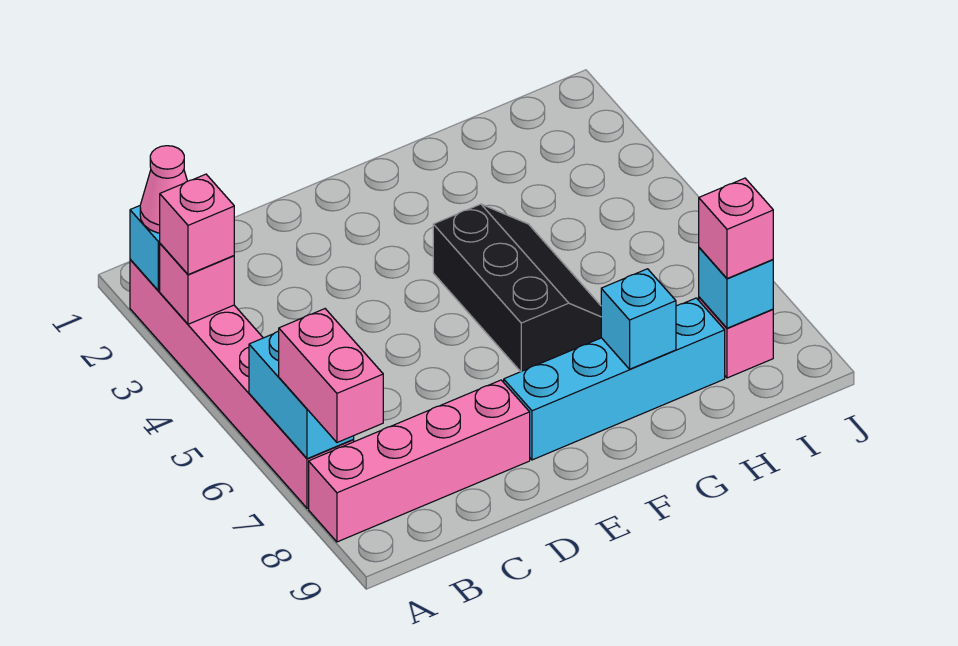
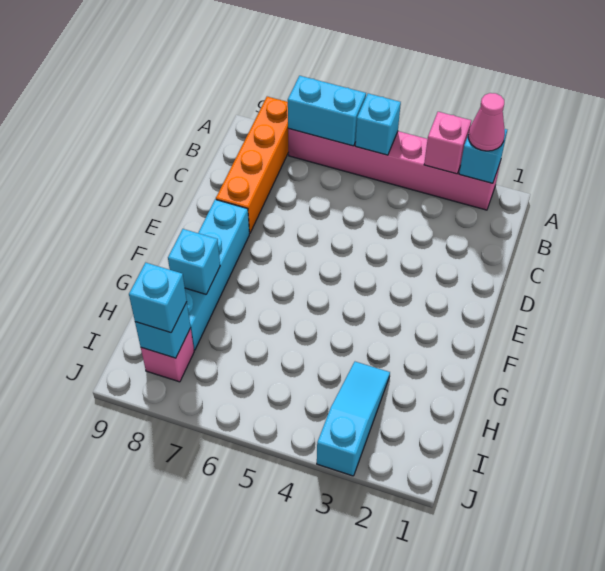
pink brick A3 level 3 -> none
none -> cyan brick A5 level 2
pink brick A7:A8 level 3 -> none
pink brick A8:D8 level 1 -> orange brick A8:D8 level 1
black slope F4:G6 level 1 top F -> none
none -> cyan slope H3:J3 level 1 top J
pink brick I8 level 3 -> cyan brick I8 level 3

